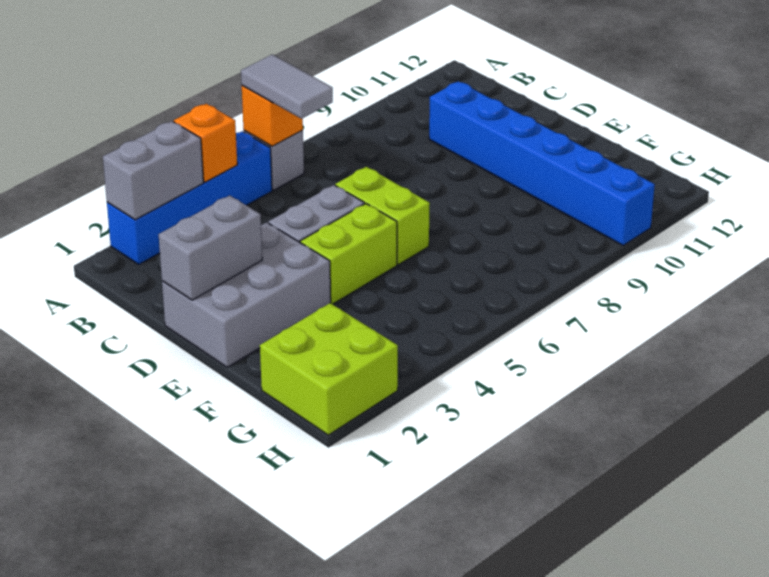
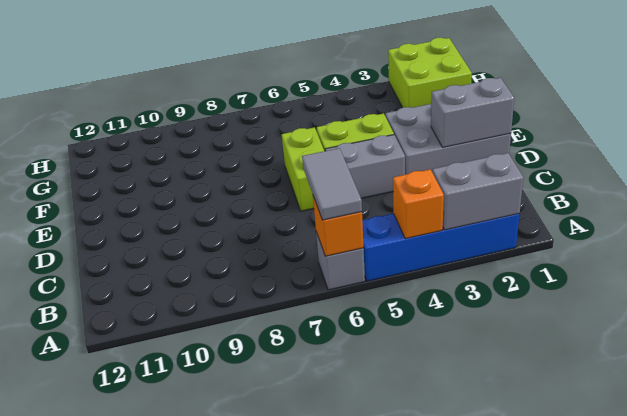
blue brick C10:H10 level 1 -> none

